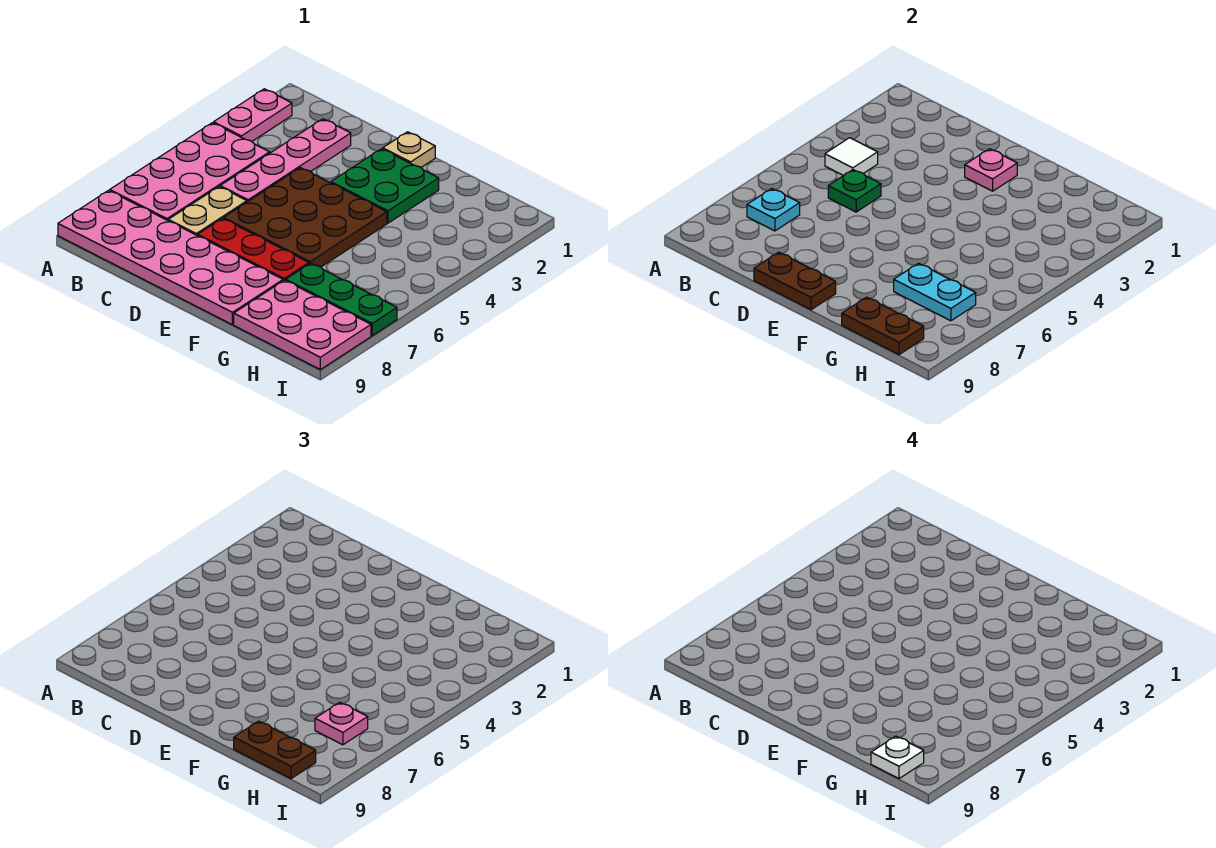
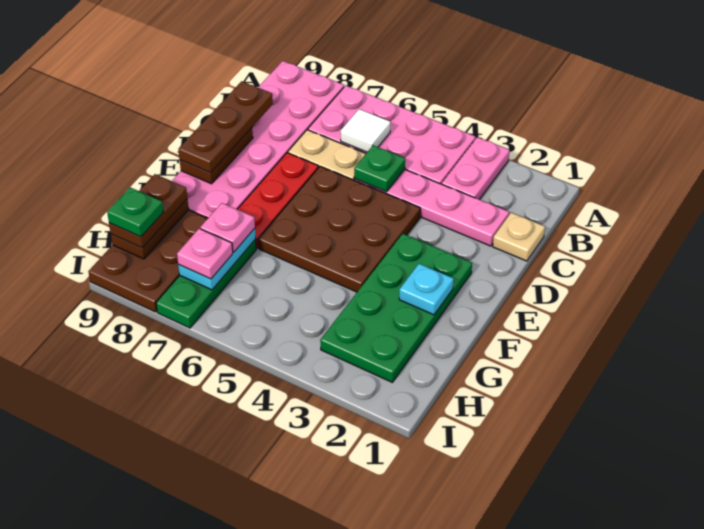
pink plate A2:A3 level 1 -> pink plate A3:B3 level 1
white tile B4 level 2 -> white tile B6 level 2
cyan plate B7 level 2 -> cyan plate F2 level 2
none -> brown plate C9:E9 level 3
tan plate E1 level 1 -> tan plate C1 level 1
green plate E2:F3 level 1 -> green plate E2:H3 level 1
pink plate E2 level 2 -> pink plate G7 level 3
pink plate G8:I9 level 1 -> brown plate G8:I9 level 1
white plate H9 level 4 -> green plate H9 level 4

